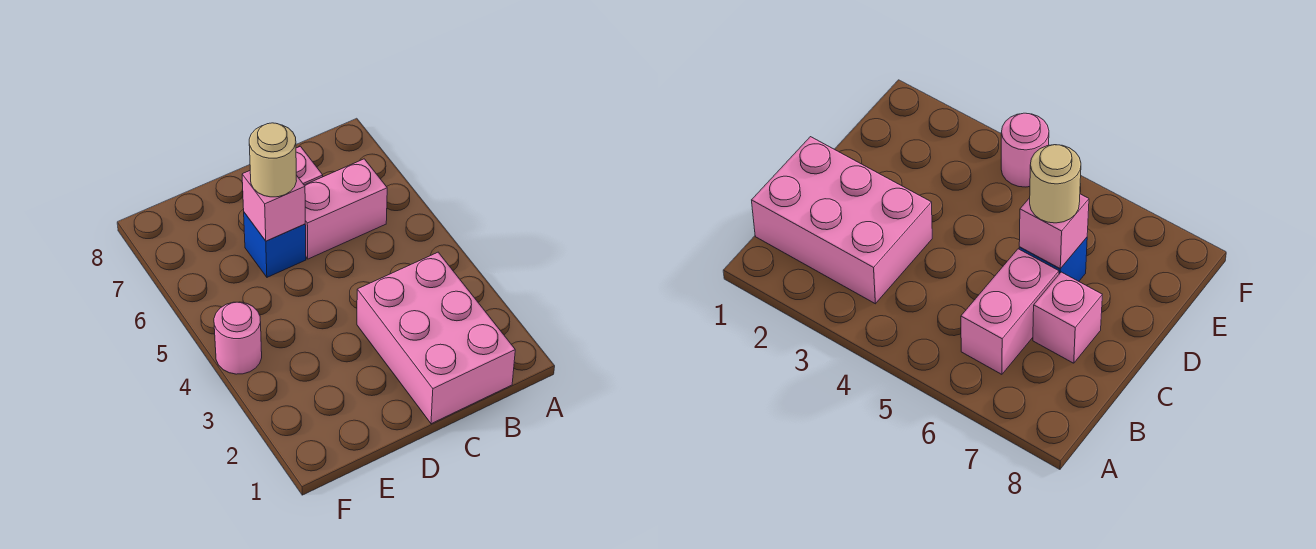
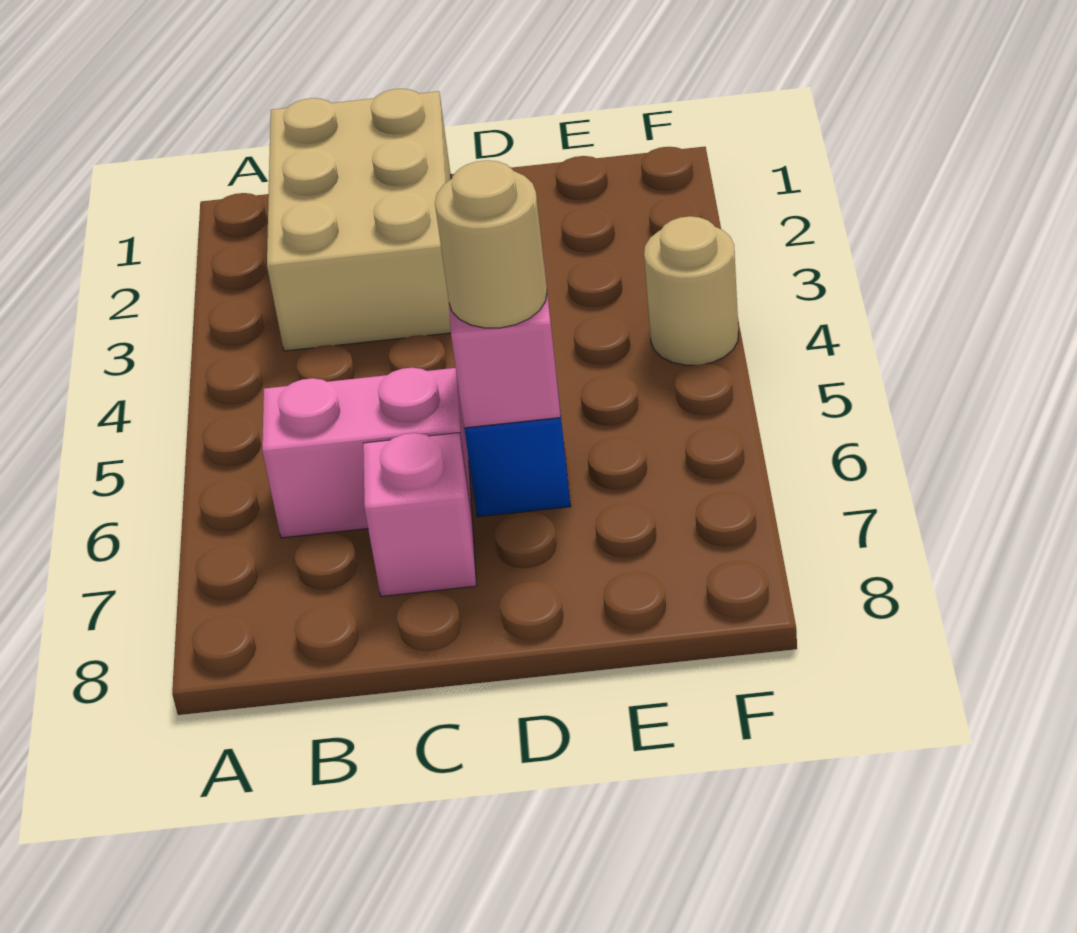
pink brick B1:C3 level 1 -> tan brick B1:C3 level 1
pink round brick F4 level 1 -> tan round brick F4 level 1

